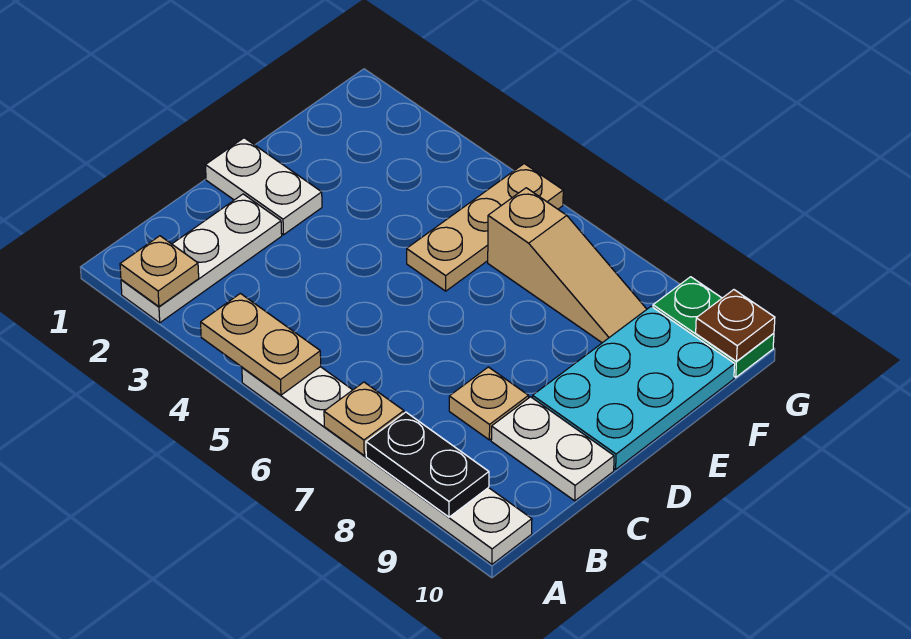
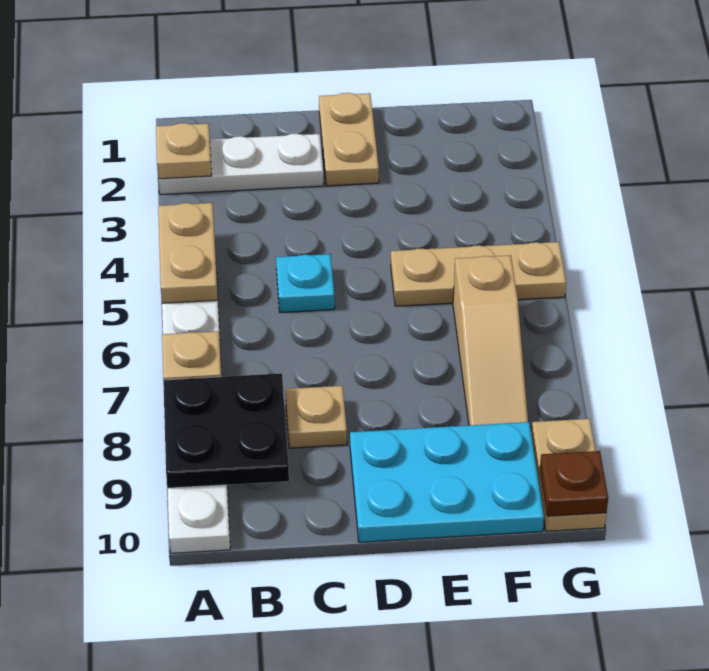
black plate A8:A9 level 2 -> black plate A8:B9 level 2
none -> cyan plate C5 level 1
white plate C9:C10 level 1 -> none
white plate D1:D2 level 1 -> tan plate D1:D2 level 1
green plate G9:G10 level 1 -> tan plate G9:G10 level 1

